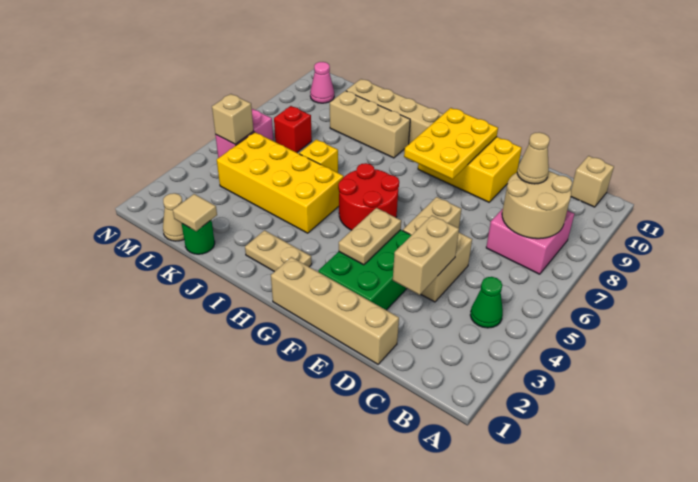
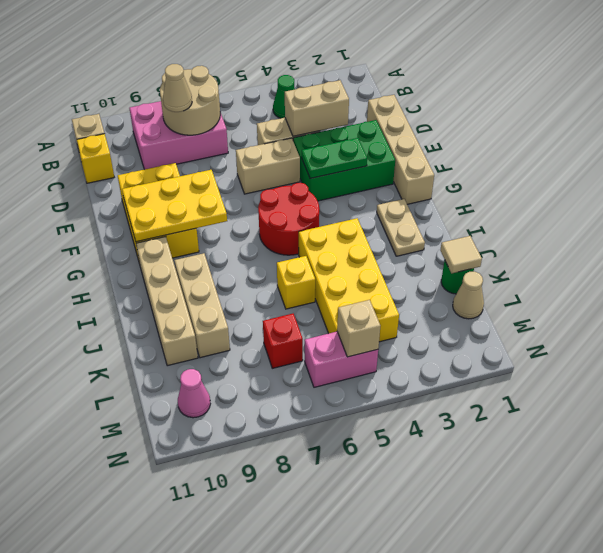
pink brick B7:C8 level 1 -> pink brick B7:C9 level 1
none -> yellow brick C11 level 1
tan plate F3:F4 level 2 -> green plate F3:F4 level 2

